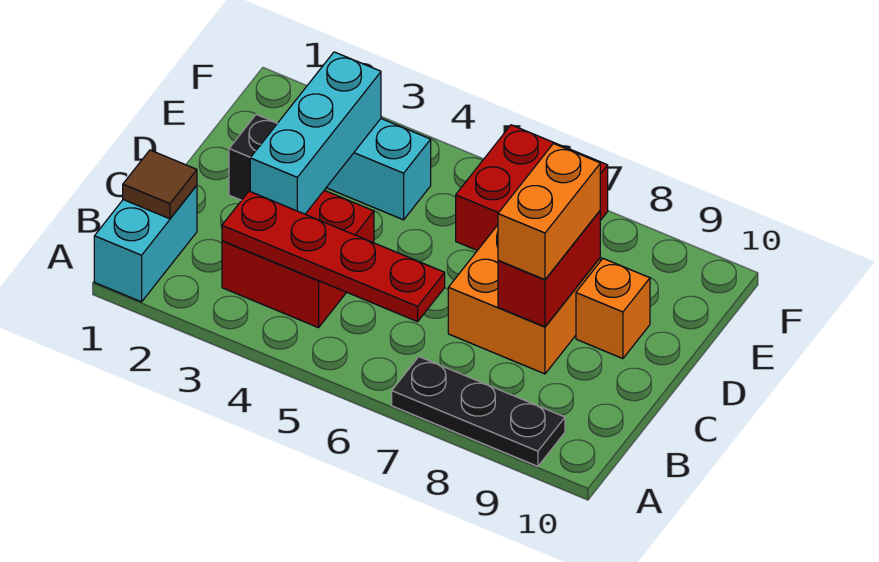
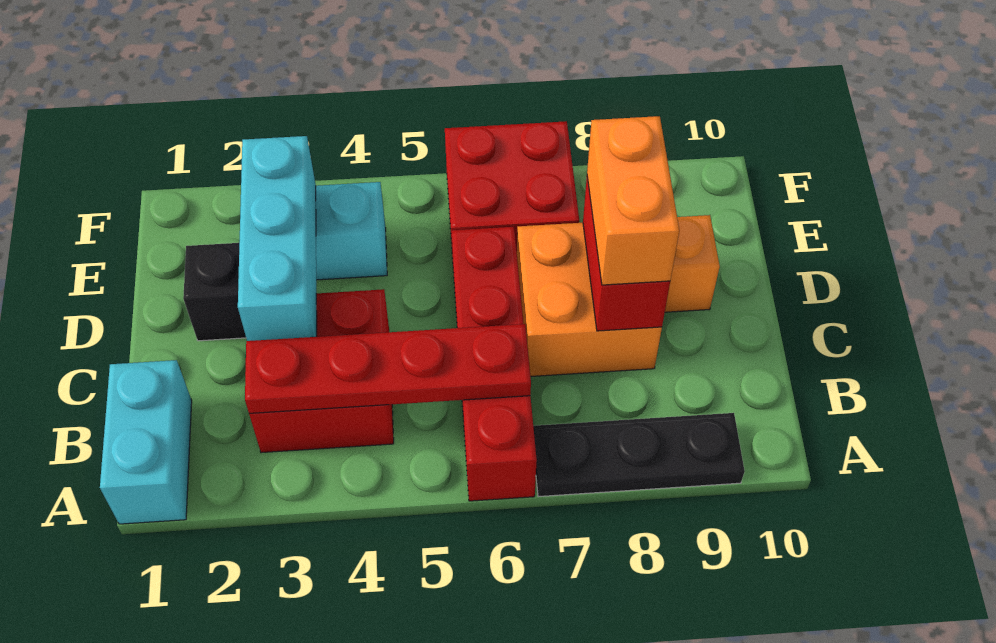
none -> red brick A6:D6 level 1
brown tile B1 level 2 -> none

